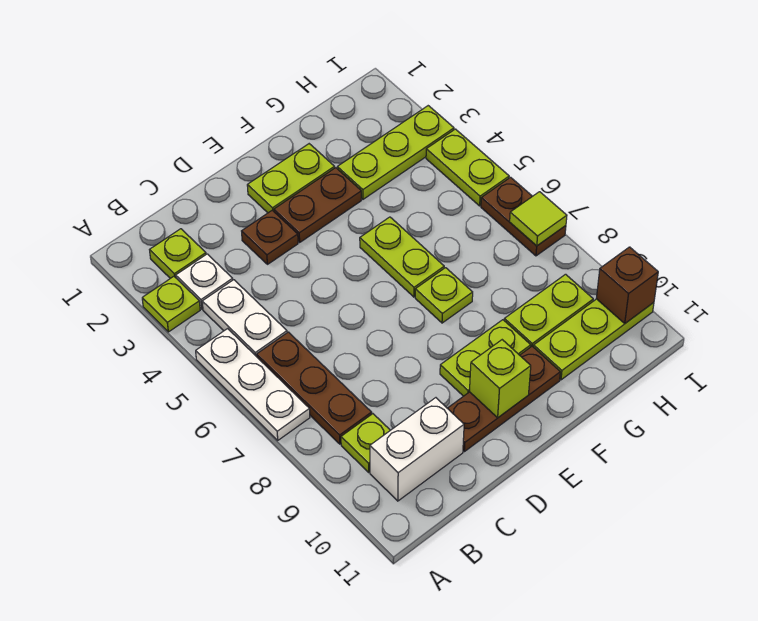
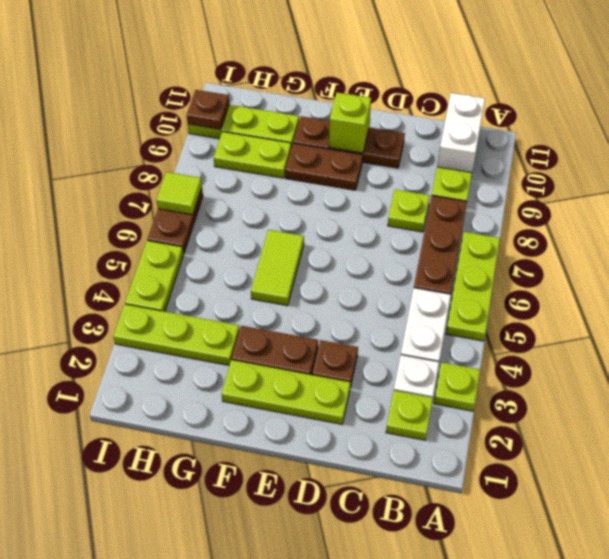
white plate A5:A7 level 1 -> lime plate A5:A7 level 1
white brick B10:C10 level 1 -> white brick B10:B11 level 1
lime plate E2:F2 level 1 -> lime plate D2:F2 level 1
lime plate E9:F9 level 1 -> brown plate E9:F9 level 1
lime plate F5:F6 level 1 -> lime tile F5:F6 level 1
lime plate F7 level 1 -> lime plate C8 level 1
brown brick I10 level 2 -> brown plate I10 level 2

